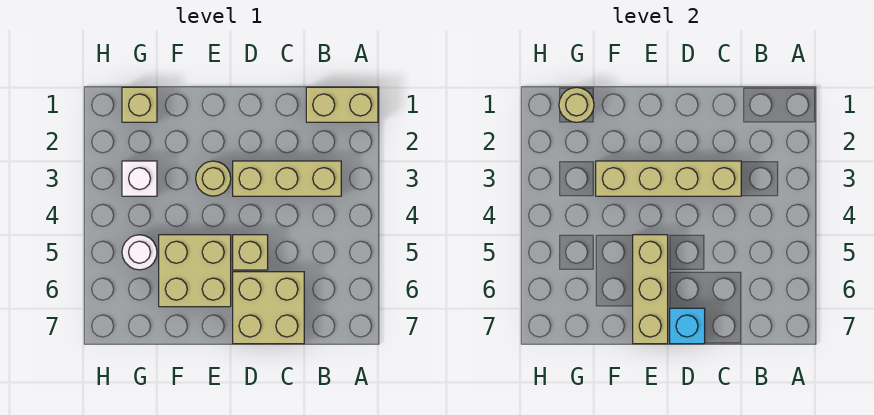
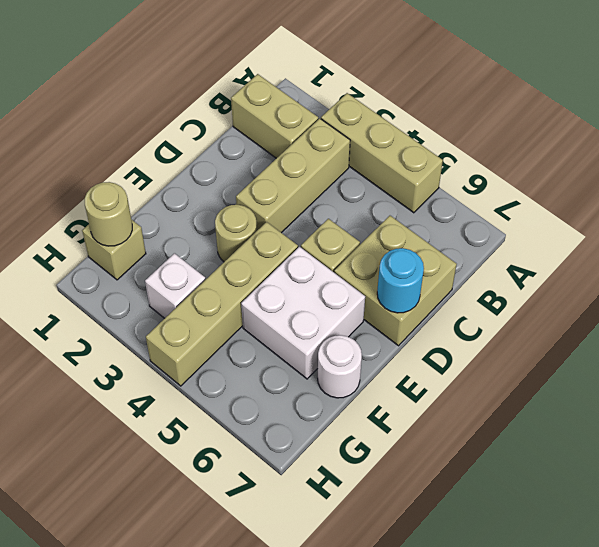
tan brick A1:B1 level 1 -> tan brick B1:B2 level 1
tan brick C3:F3 level 2 -> tan brick E4:H4 level 1
cyan brick D7 level 2 -> cyan round brick D7 level 2
tan brick E5:F6 level 1 -> white brick E5:F6 level 1
tan brick E5:E7 level 2 -> tan brick A3:A5 level 1
white round brick G5 level 1 -> white round brick F7 level 1

